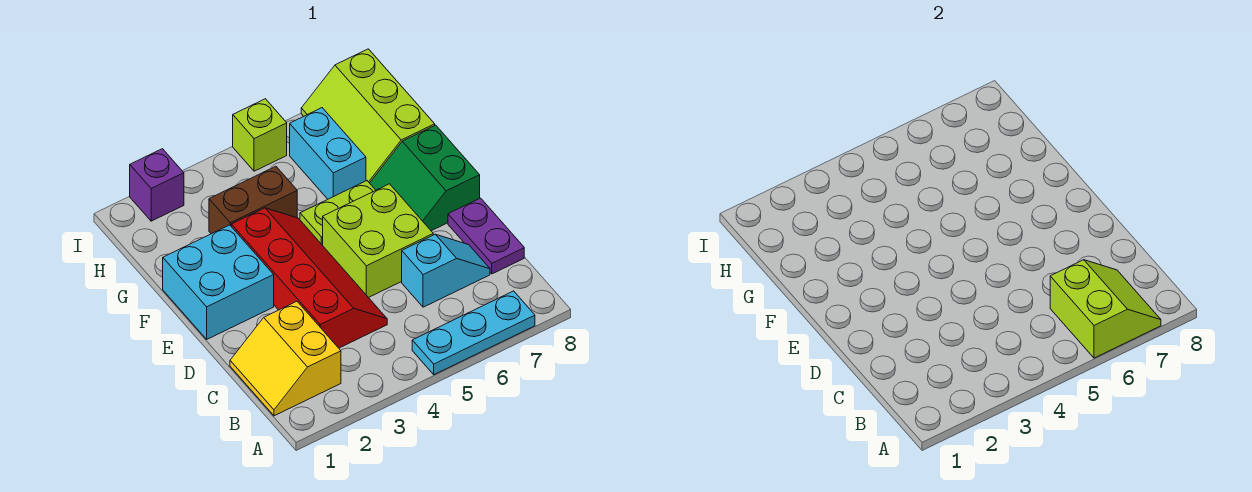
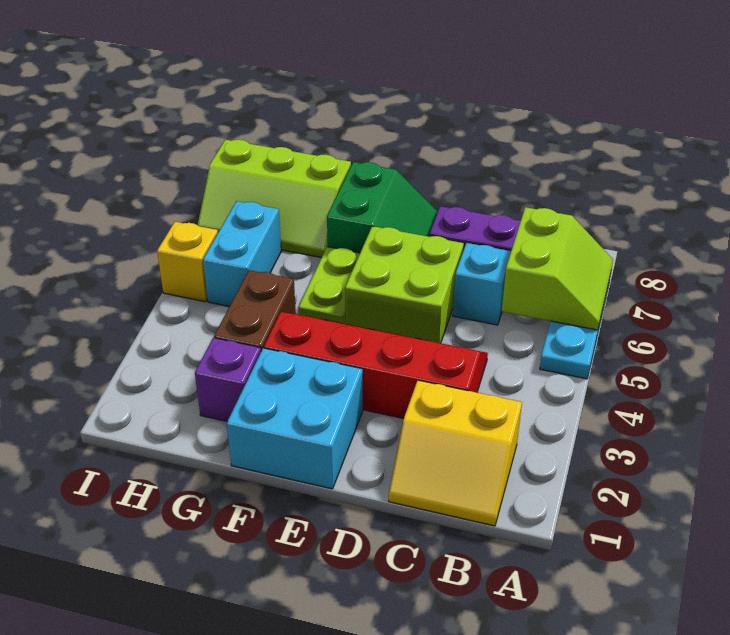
lime slope A6:B7 level 2 top 6 -> lime slope A6:B7 level 2 top B
green slope E7:F8 level 1 top 8 -> green slope E7:F8 level 1 top F
cyan brick G6:H6 level 1 -> cyan brick H5:H6 level 1
purple brick I2 level 1 -> purple brick G2 level 1
lime brick I5 level 1 -> yellow brick I5 level 1

